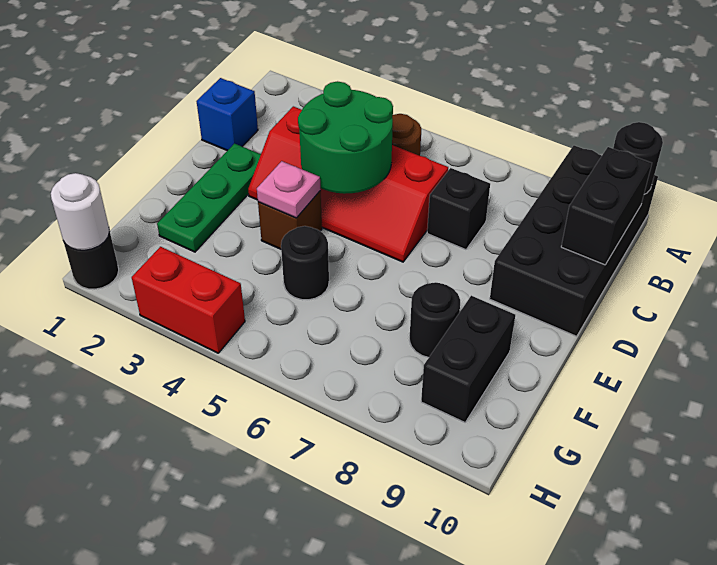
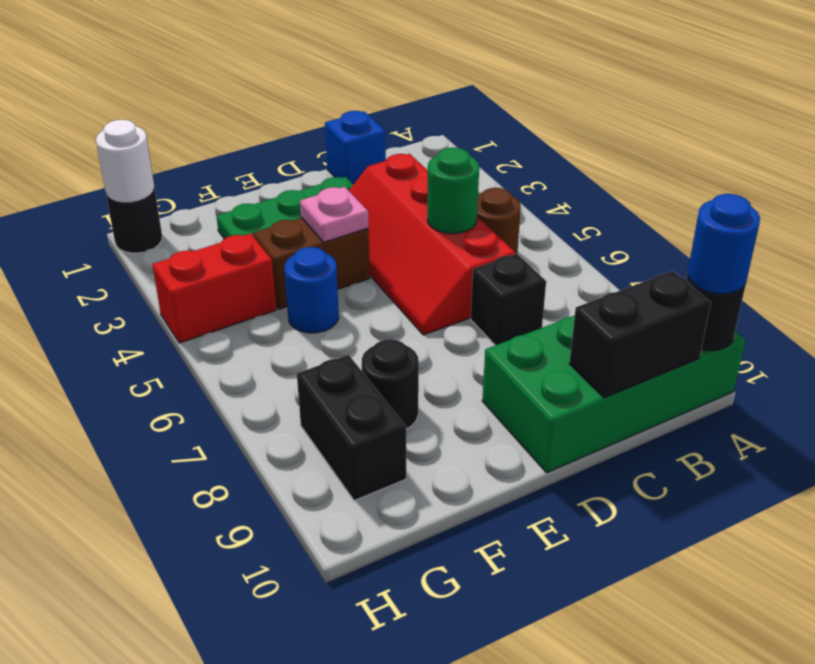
black brick A9:D10 level 1 -> green brick A9:D10 level 1
none -> blue round brick A10 level 3
green round brick C4:D5 level 2 -> green round brick C5 level 2
brown brick E4 level 1 -> brown brick E4:F4 level 1
black round brick F5 level 1 -> blue round brick F5 level 1
black brick F9:G9 level 1 -> black brick G8:G9 level 1
red brick H3:H4 level 1 -> red brick G4:H4 level 1

